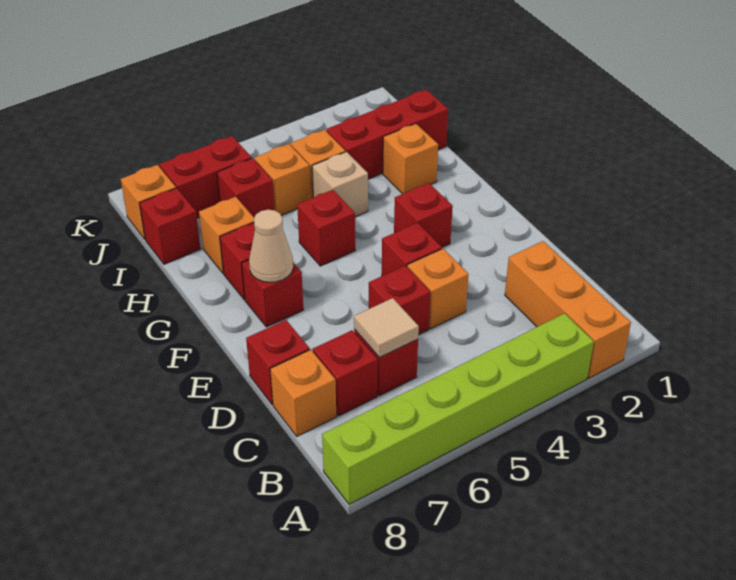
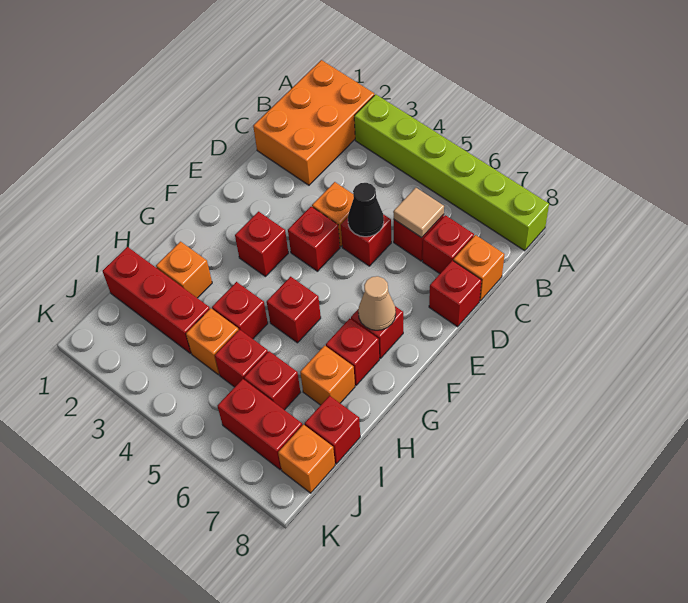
orange brick A2:C2 level 1 -> orange brick A1:C2 level 1
none -> black cone D5 level 2
tan brick H4 level 1 -> red brick H4 level 1
orange brick I5 level 1 -> red brick I5 level 1

